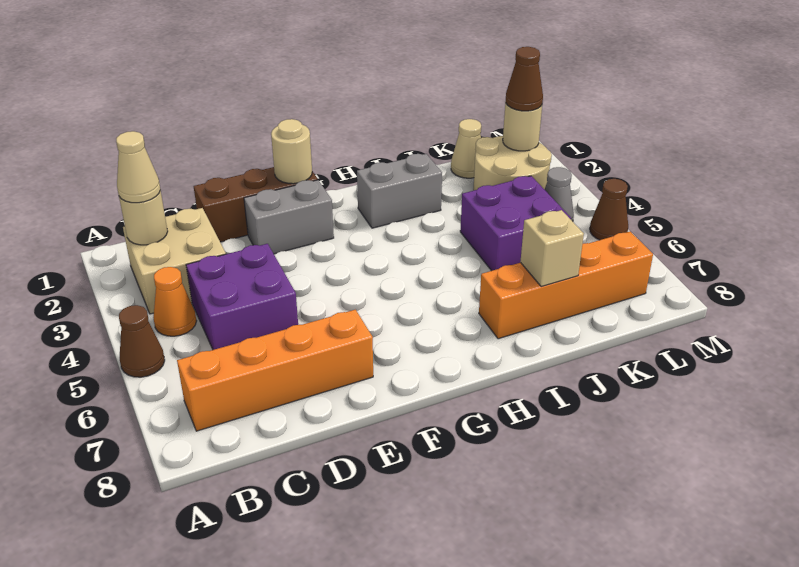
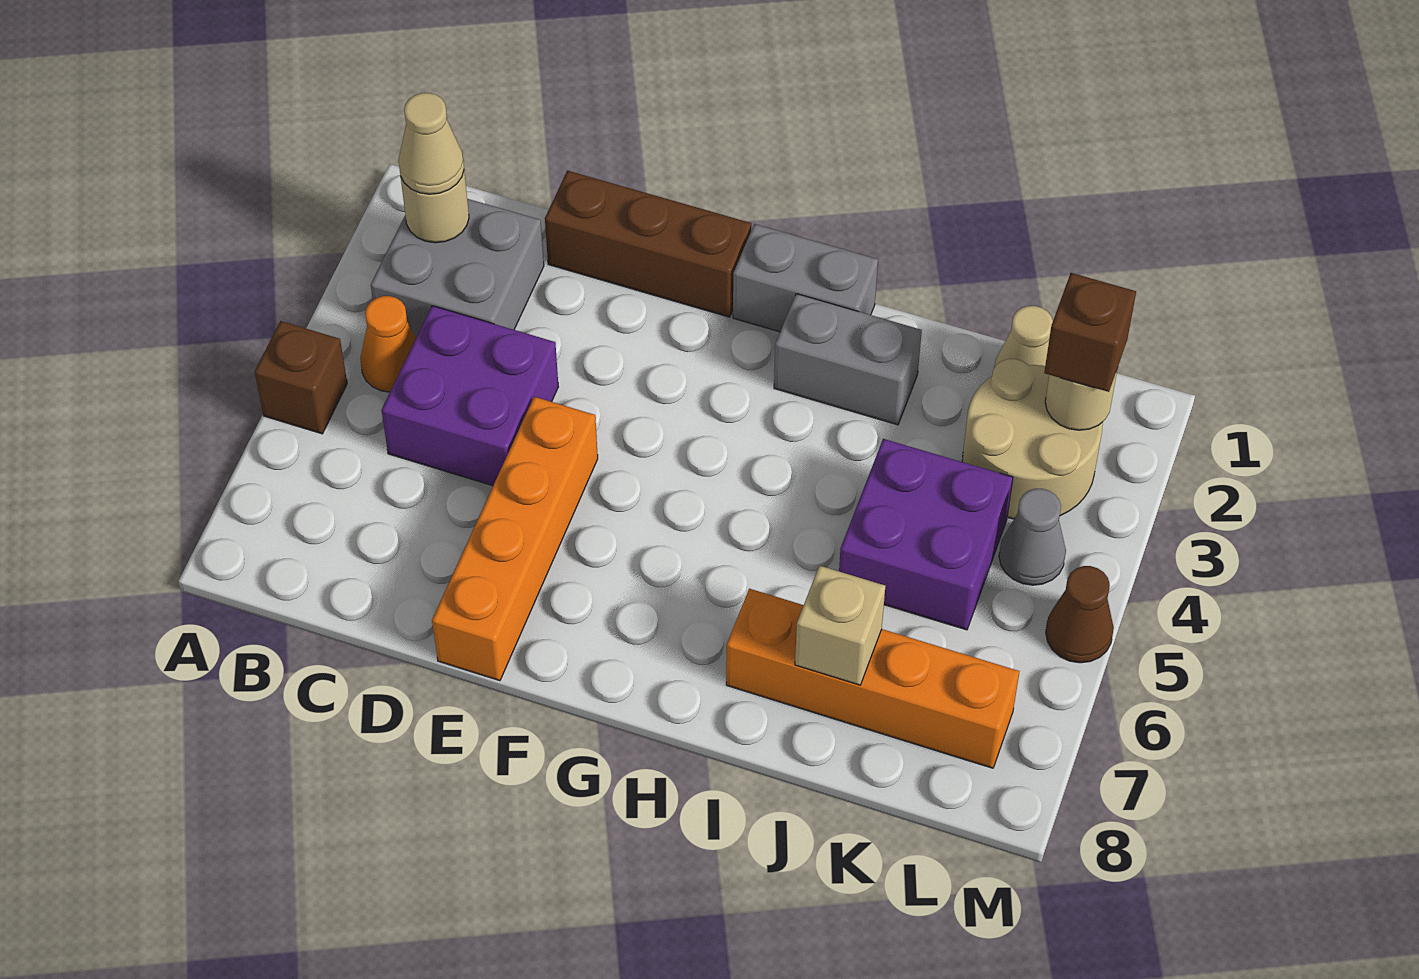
brown cone A5 level 1 -> brown brick A5 level 1
tan brick B2:C3 level 1 -> grey brick B2:C3 level 1
orange brick B7:E7 level 1 -> orange brick E5:E8 level 1
grey brick E2:F2 level 1 -> grey brick G1:H1 level 1
tan round brick F1 level 2 -> none
brown cone L2 level 3 -> brown brick L2 level 3

